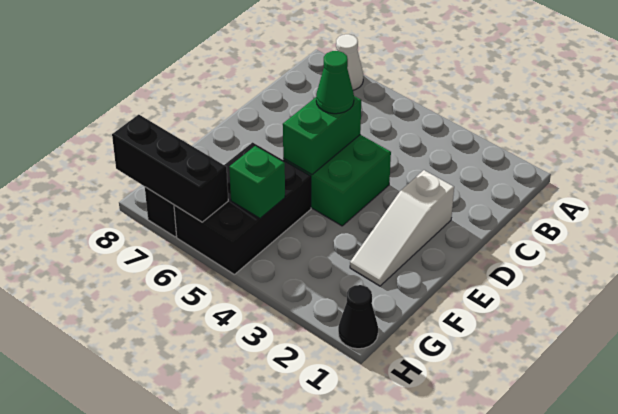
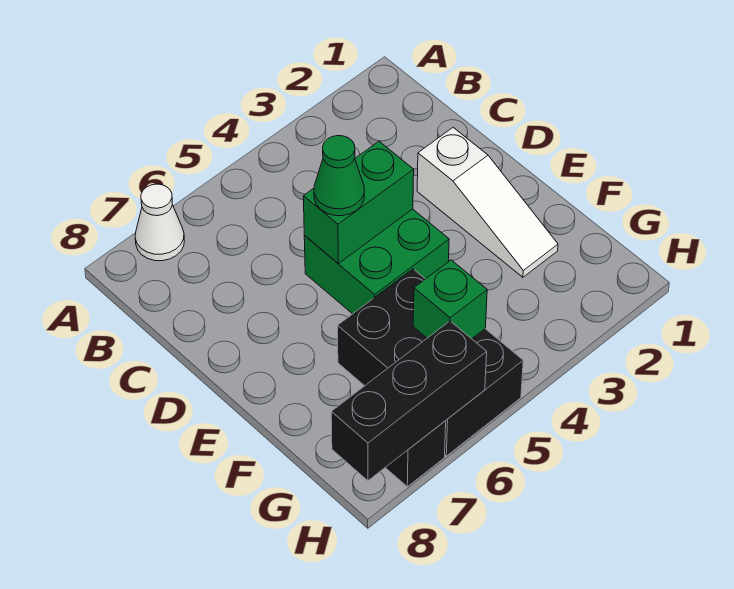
green brick D5:E5 level 2 -> green brick D4:D5 level 2
black cone H1 level 1 -> none

